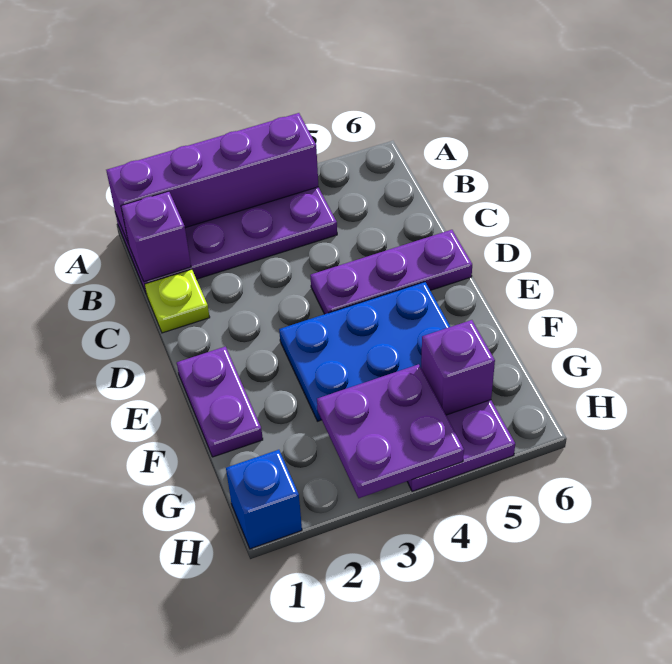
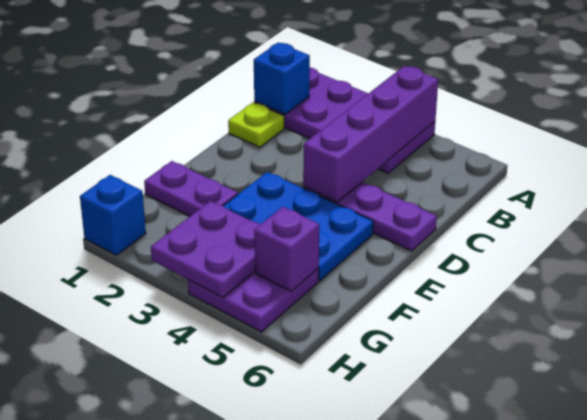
purple brick A1:A4 level 2 -> purple brick A4:D4 level 2
purple brick B1 level 2 -> blue brick B1 level 2
purple plate E1:F1 level 1 -> purple plate F1:F2 level 1

